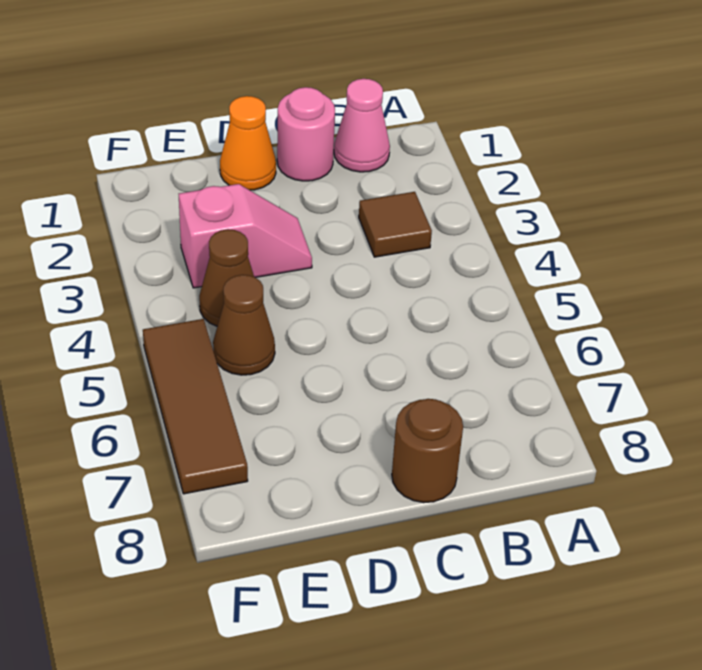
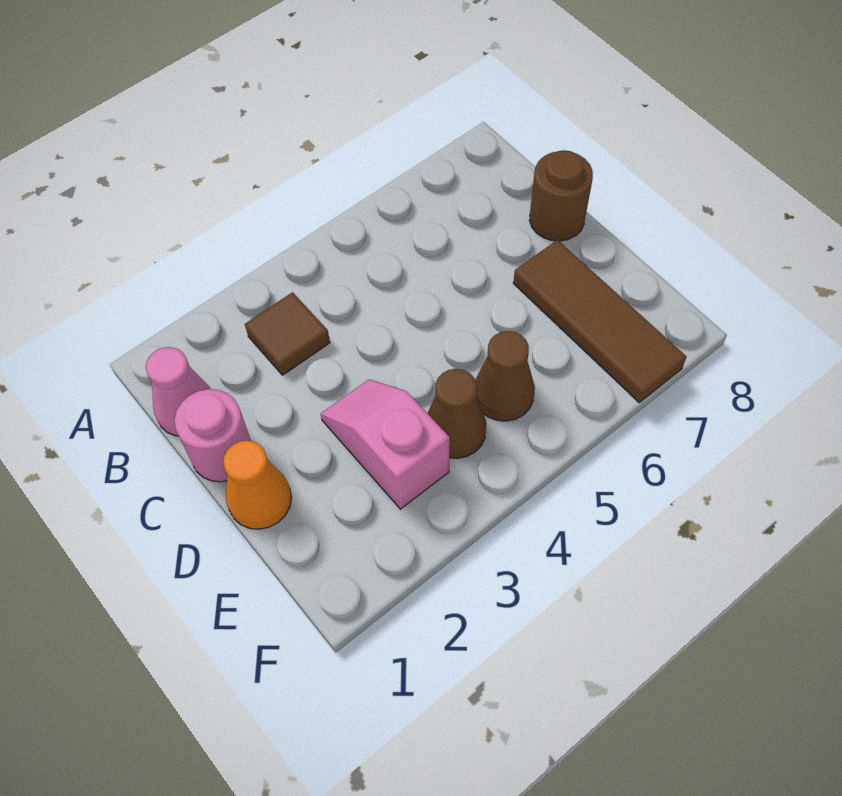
brown tile F5:F7 level 1 -> brown tile D7:F7 level 1

